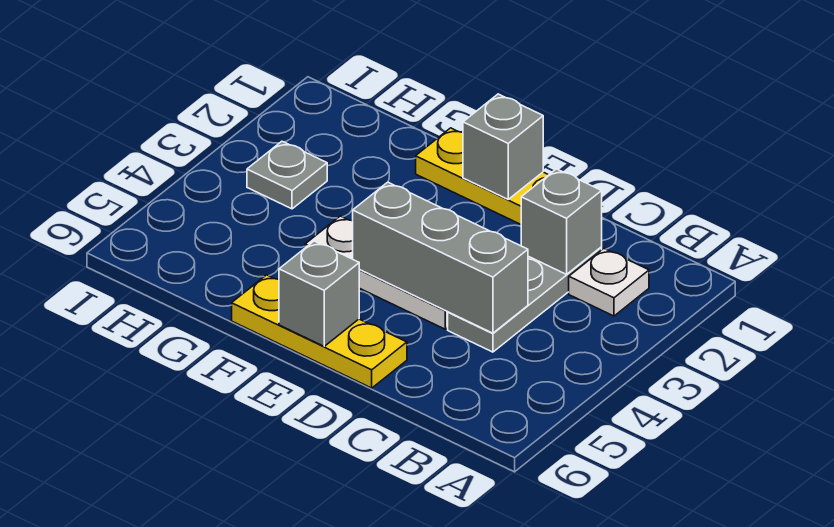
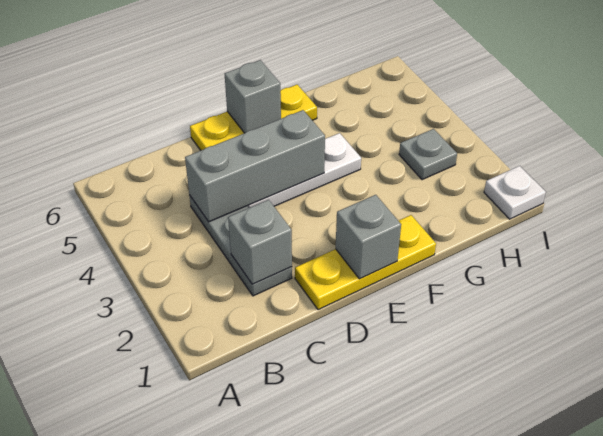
white plate B2 level 1 -> white plate I1 level 1

